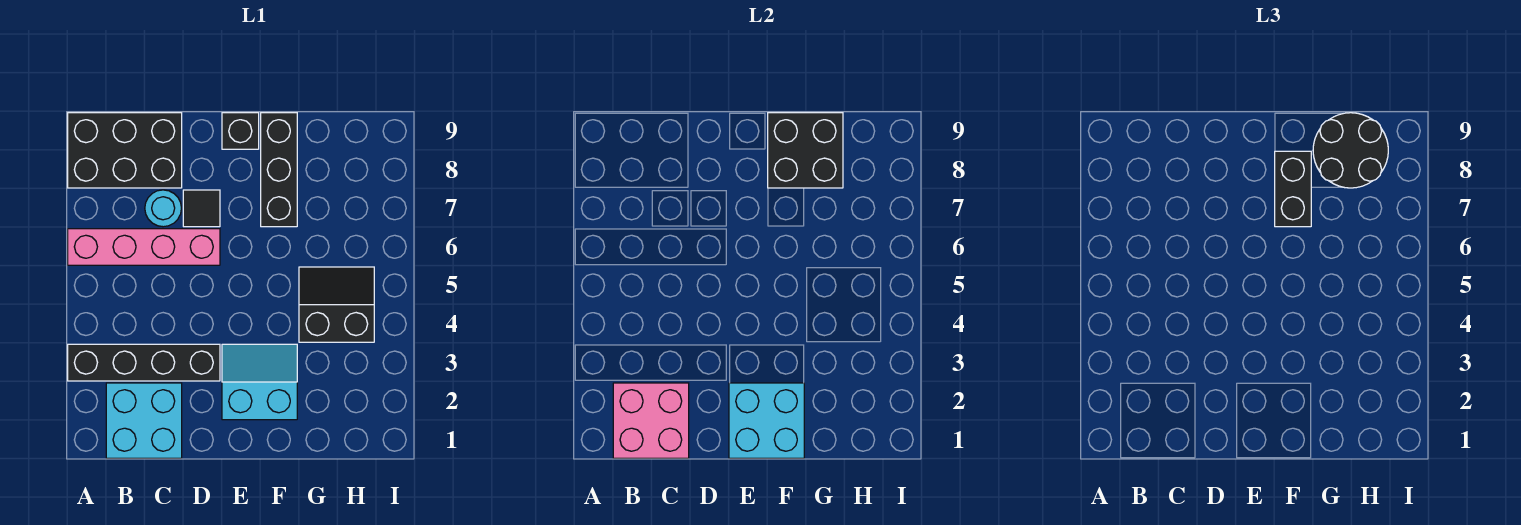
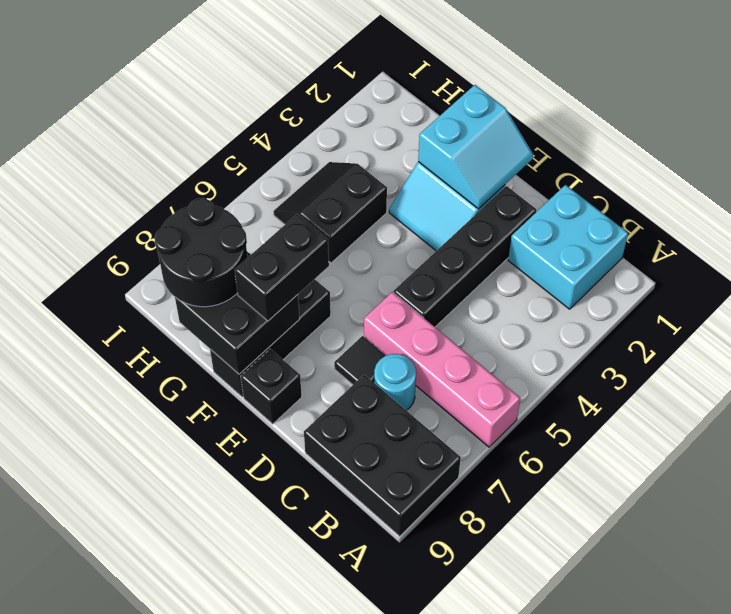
black brick A3:D3 level 1 -> black brick D2:D5 level 1
pink brick B1:C2 level 2 -> none
cyan brick E1:F2 level 2 -> cyan slope E1:F2 level 2 top F
black slope G4:H5 level 1 top 4 -> black slope G4:H5 level 1 top G

